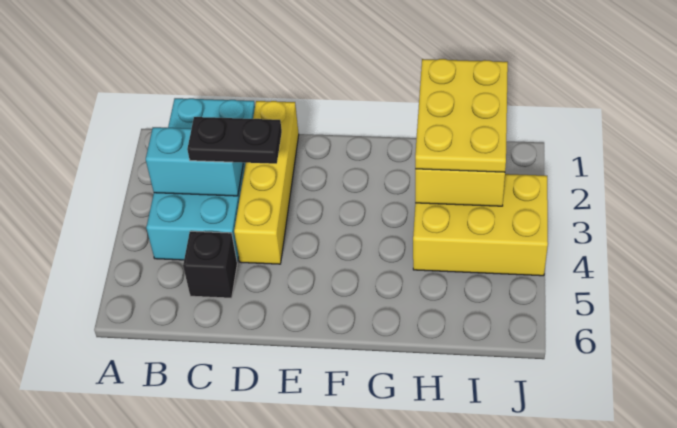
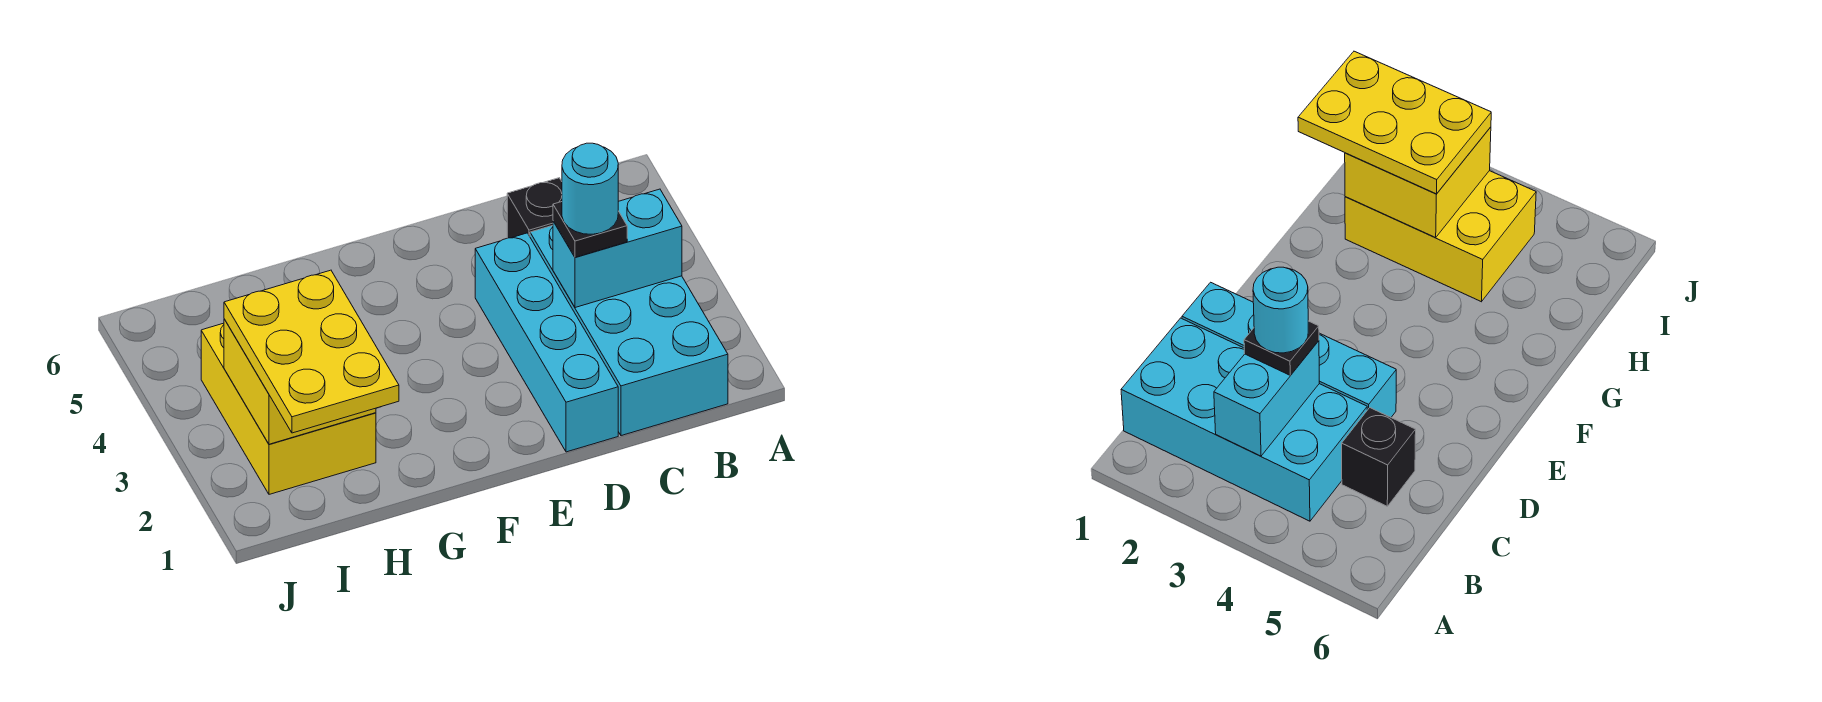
black plate C3:D3 level 3 -> black plate C3 level 3
none -> cyan round brick C3 level 4
yellow brick D1:D4 level 1 -> cyan brick D1:D4 level 1
yellow brick H3:J4 level 1 -> yellow brick H2:I4 level 1

